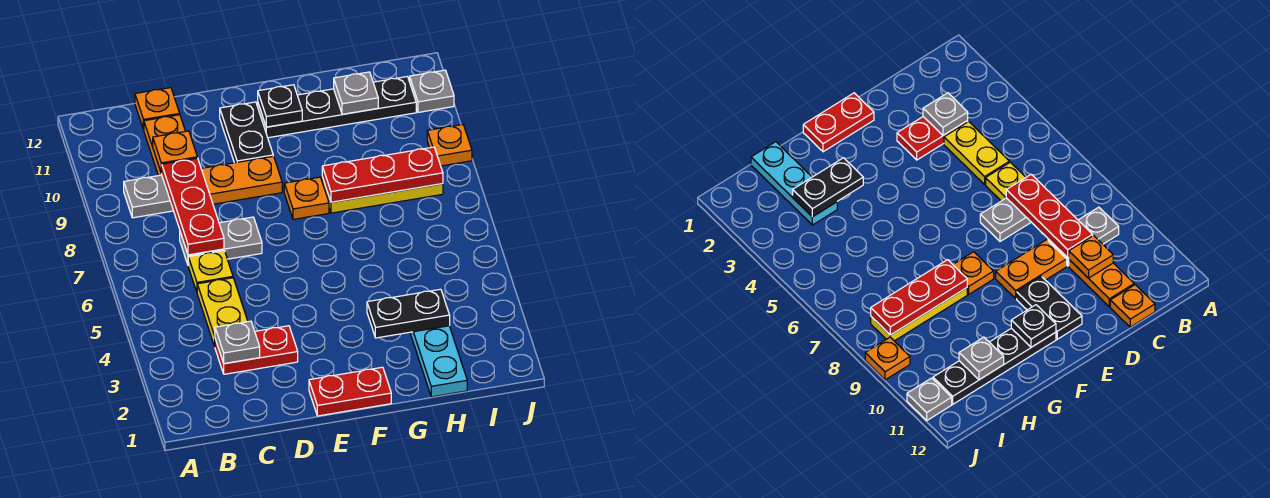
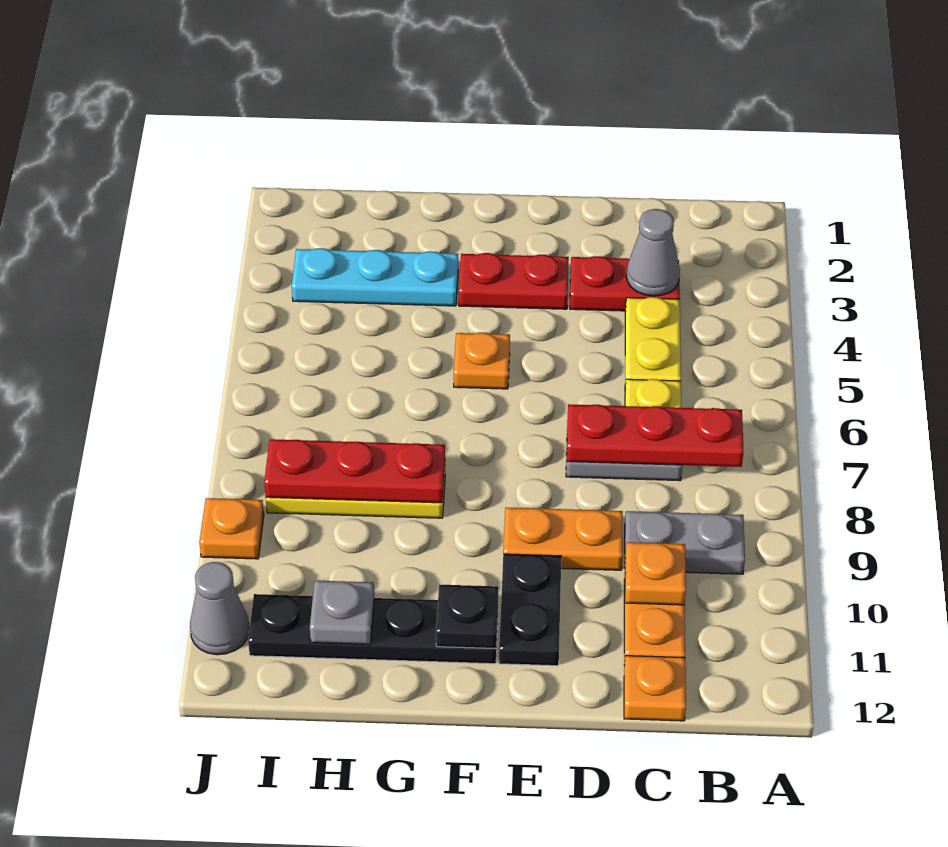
grey plate C3 level 2 -> grey cone C3 level 2
red plate C7:C9 level 2 -> red plate B7:D7 level 2
red plate E1:F1 level 1 -> red plate E3:F3 level 1
orange plate F8 level 1 -> orange plate F5 level 1
black plate G3:H3 level 2 -> none
cyan plate H1:H3 level 1 -> cyan plate G3:I3 level 1
grey plate J11 level 1 -> grey cone J11 level 1

